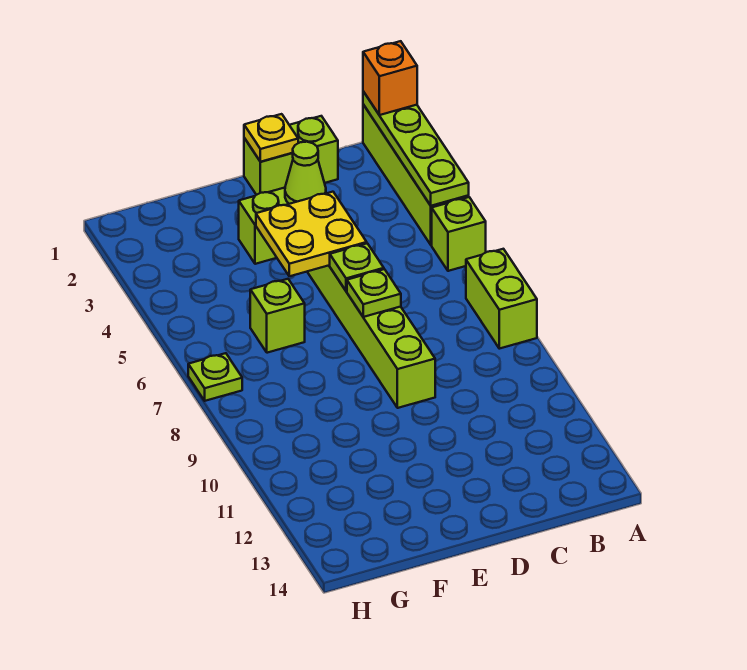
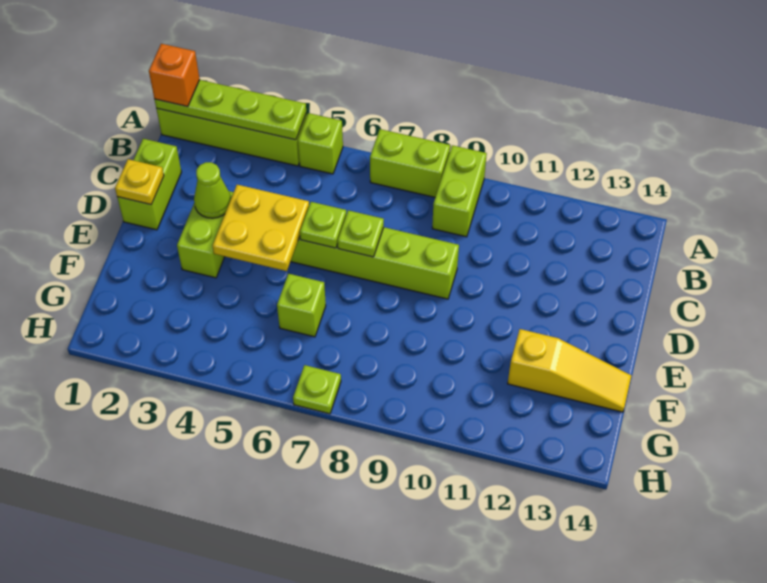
none -> lime brick A9:B9 level 1
none -> yellow slope F12:F14 level 1 top 12

